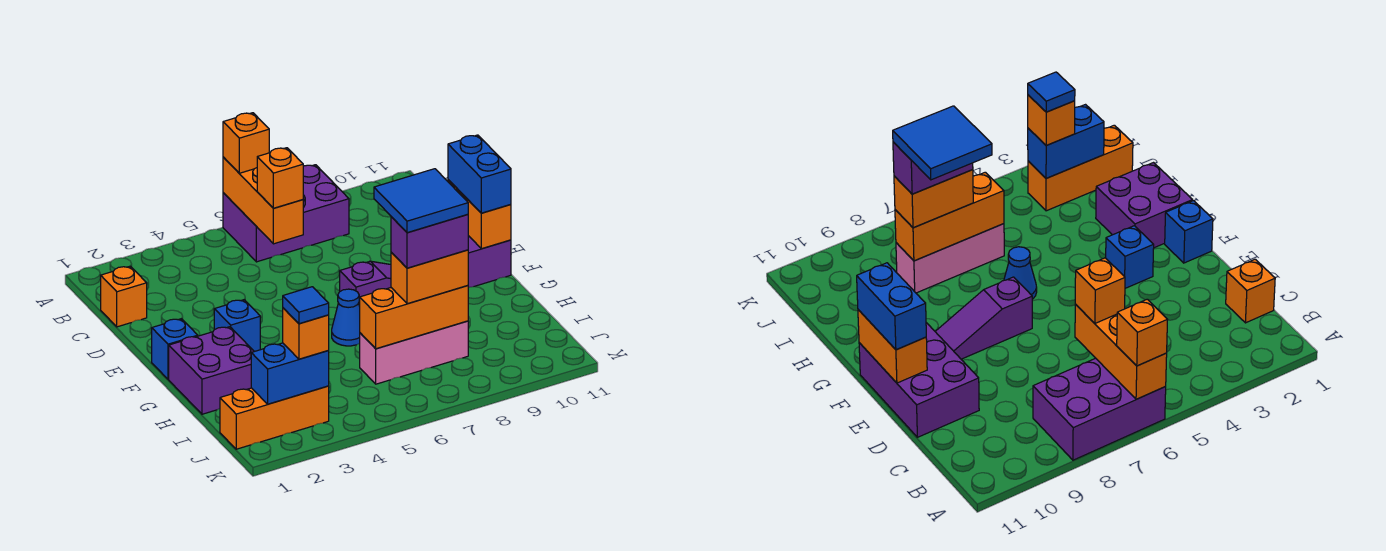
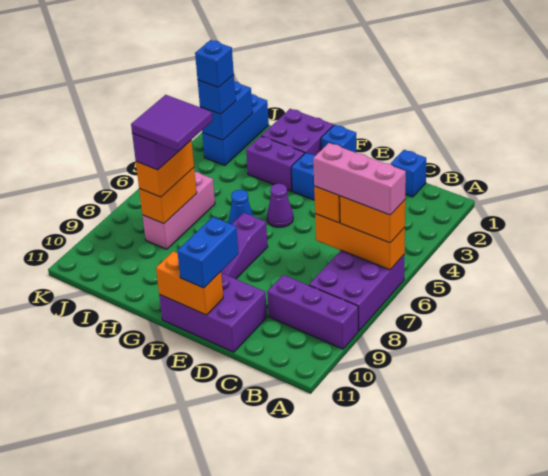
orange brick A6 level 3 -> orange brick A6:B6 level 3
none -> pink brick A6:C6 level 4
none -> purple brick A9:C9 level 1
orange brick C1 level 1 -> blue brick C1 level 1
blue brick E11:F11 level 3 -> blue brick E10:E11 level 3
none -> purple cone F5 level 1
none -> purple brick G3:H3 level 1
blue tile H7:I8 level 5 -> purple tile H7:I8 level 5
orange brick I6:I8 level 2 -> orange brick I7:I8 level 2
orange brick J1:J3 level 1 -> blue brick J1:J3 level 1
orange brick J3 level 3 -> blue brick J3 level 3
blue tile J3 level 4 -> blue brick J3 level 4

